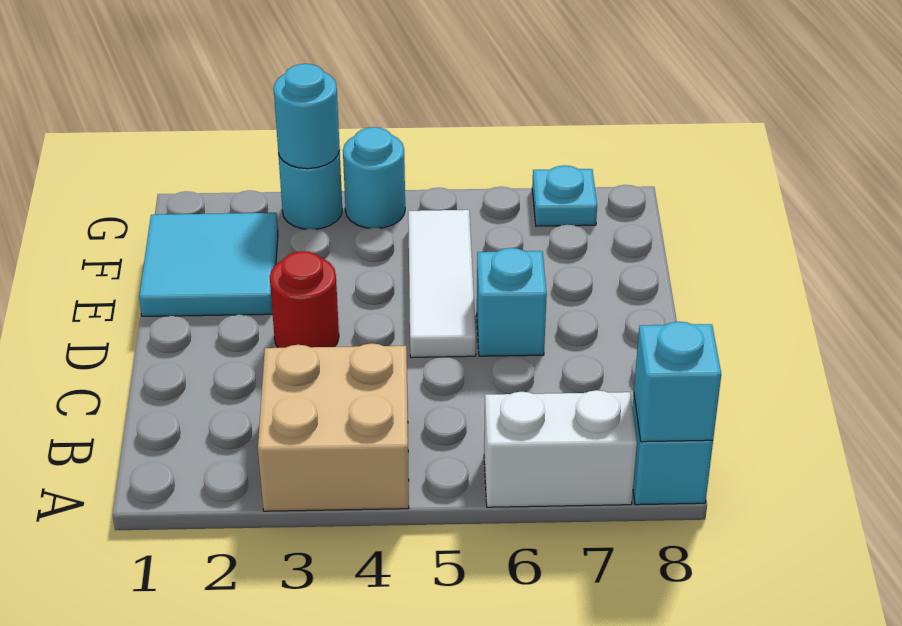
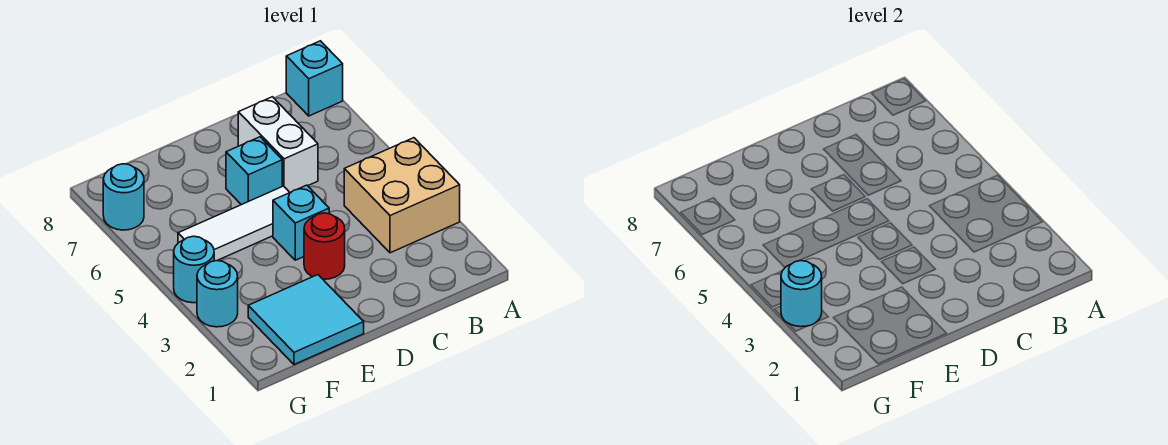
white brick A6:A7 level 1 -> white brick C6:C7 level 1
cyan brick A8 level 2 -> cyan brick D4 level 1
cyan plate G7 level 1 -> cyan round brick G7 level 1

